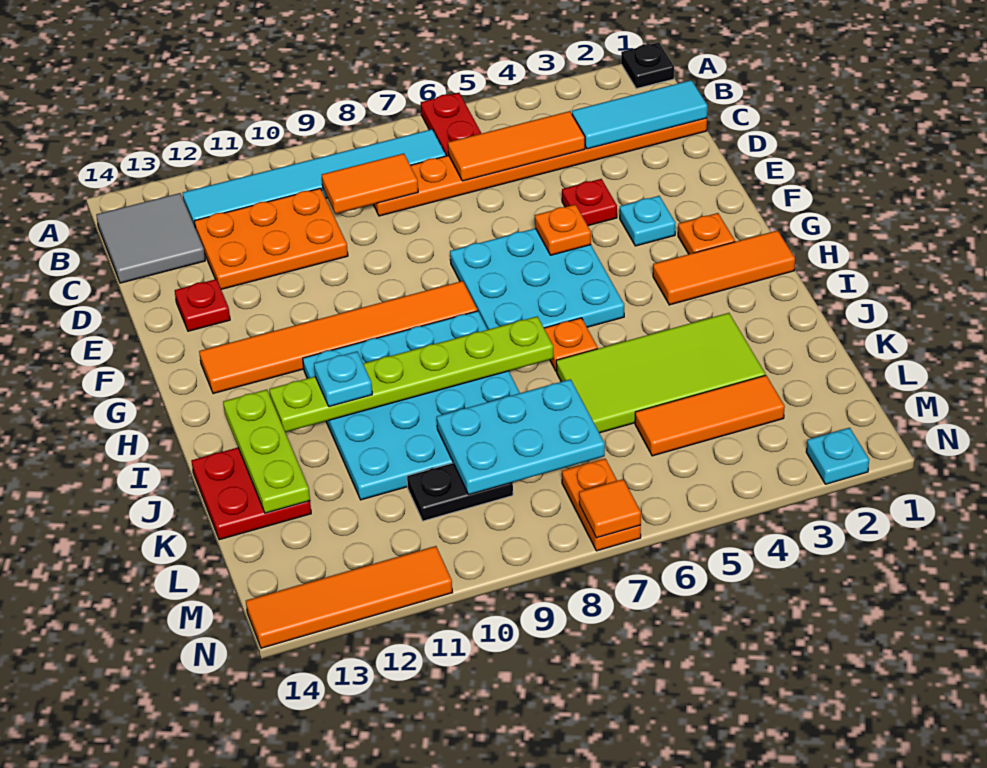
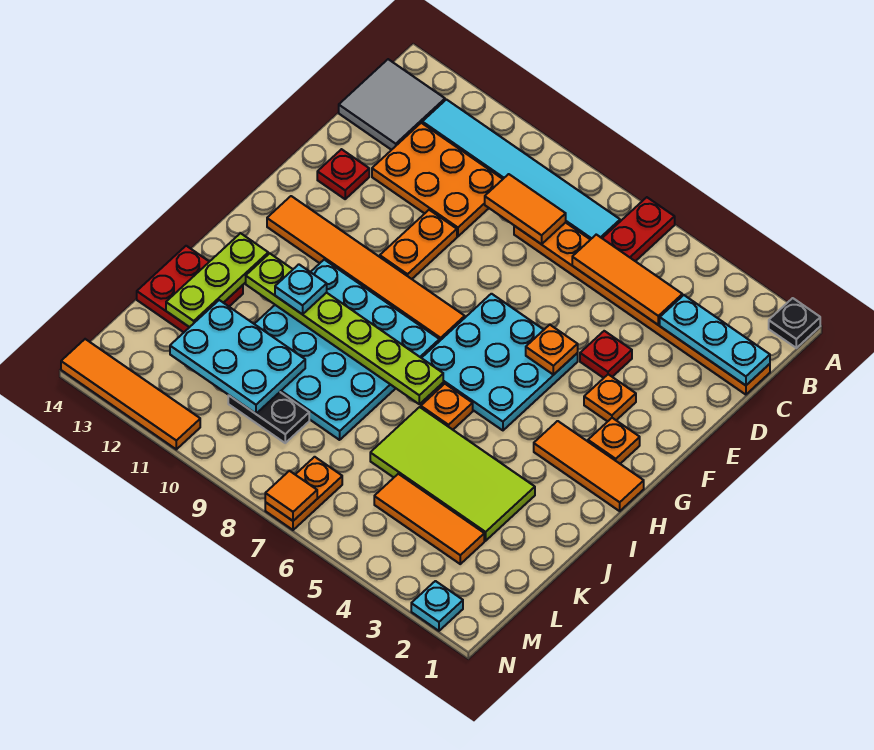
cyan tile C1:C3 level 2 -> cyan plate C1:C3 level 2
none -> orange plate E10:F10 level 1
cyan plate F3 level 1 -> orange plate F3 level 1
cyan plate K7:L9 level 2 -> cyan plate K10:L12 level 2

